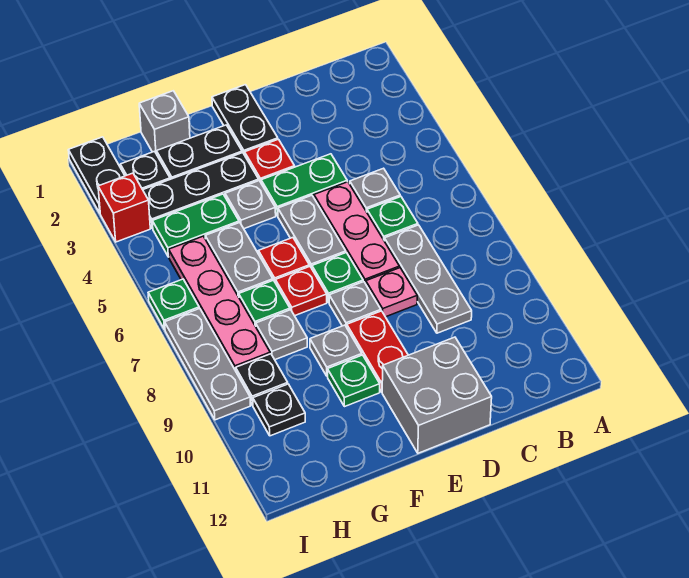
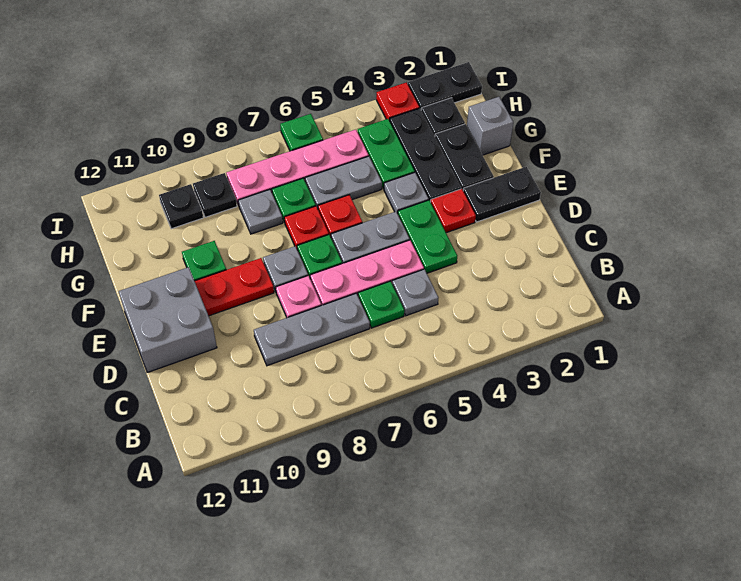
grey plate F9 level 1 -> none
red brick I3 level 1 -> red plate I3 level 1
grey plate I7:I9 level 1 -> none

